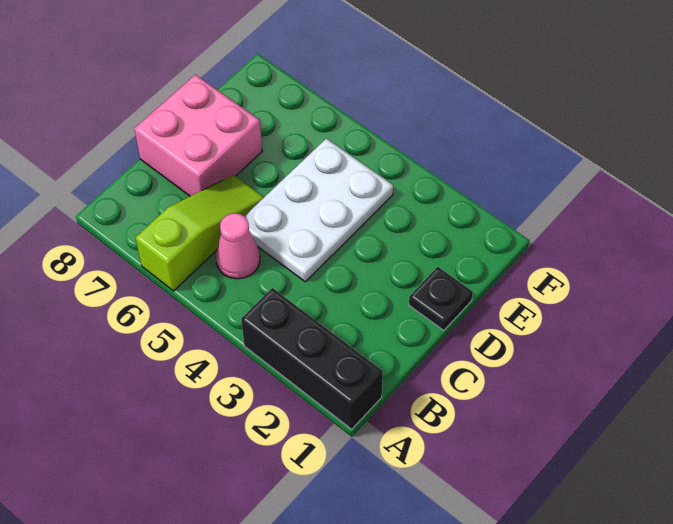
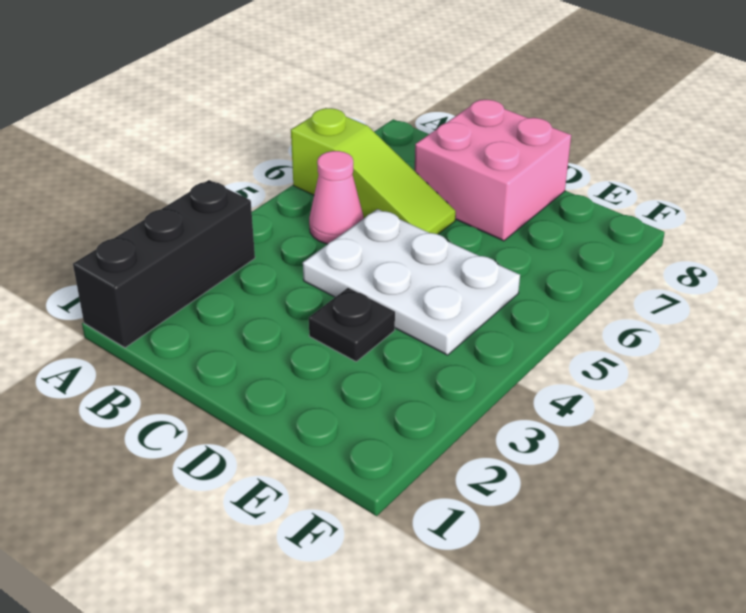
black plate D1 level 1 -> black plate D3 level 1

